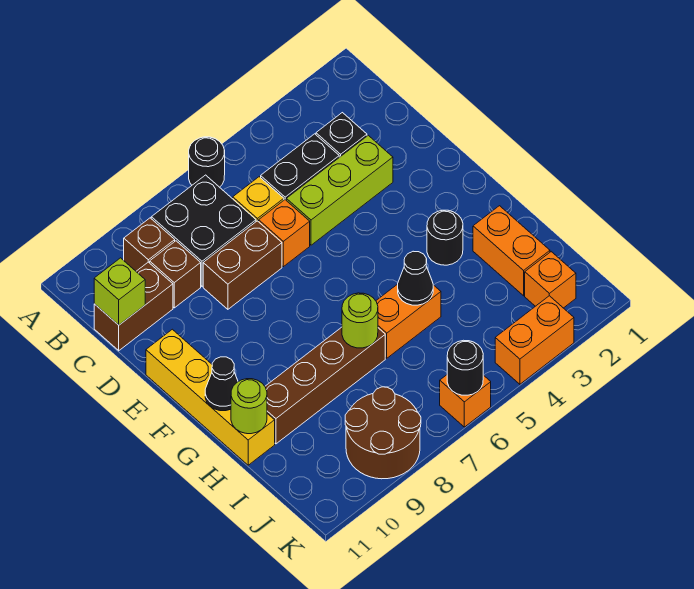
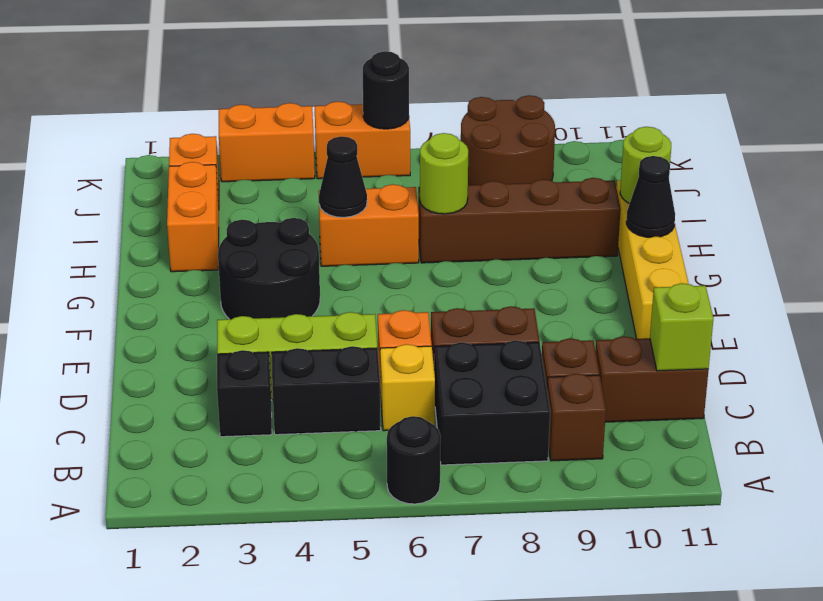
black round brick G3 level 1 -> black round brick F3:G4 level 1
orange brick K6 level 1 -> orange brick K5:K6 level 1

